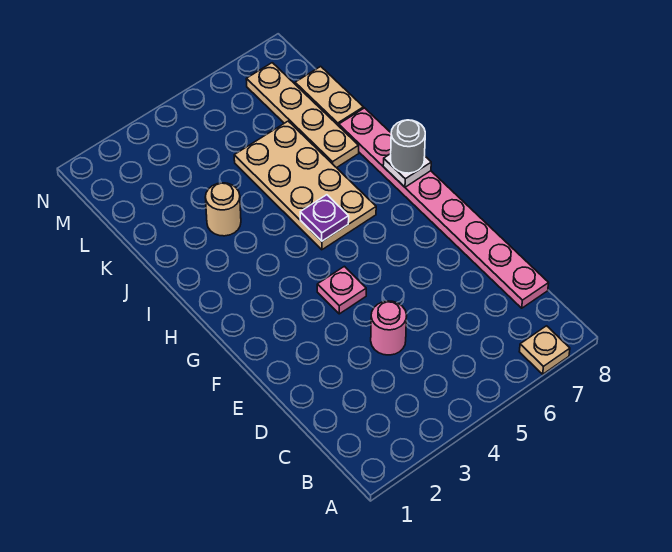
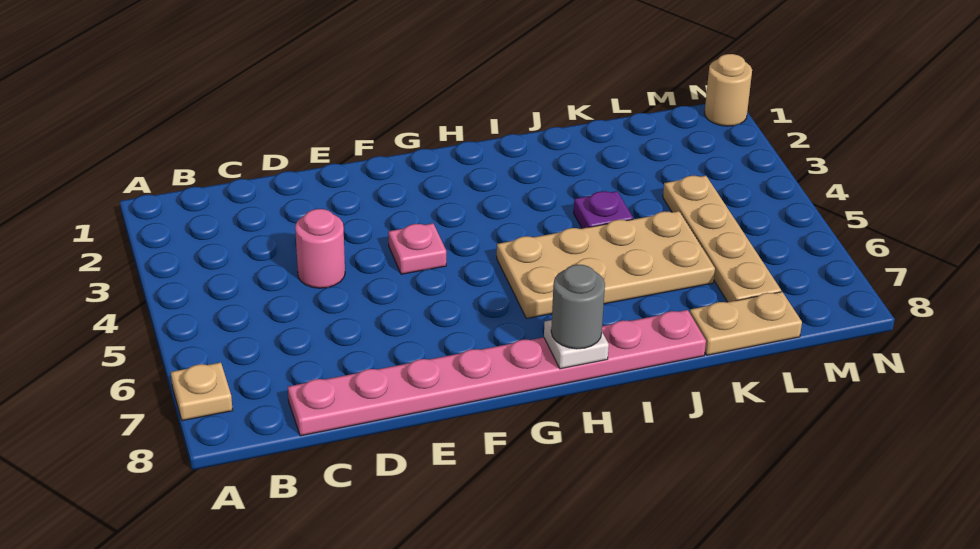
purple plate H5 level 2 -> purple plate J4 level 1
tan round brick J3 level 1 -> tan round brick N1 level 1
tan plate J7:M7 level 1 -> tan plate L4:L7 level 1

